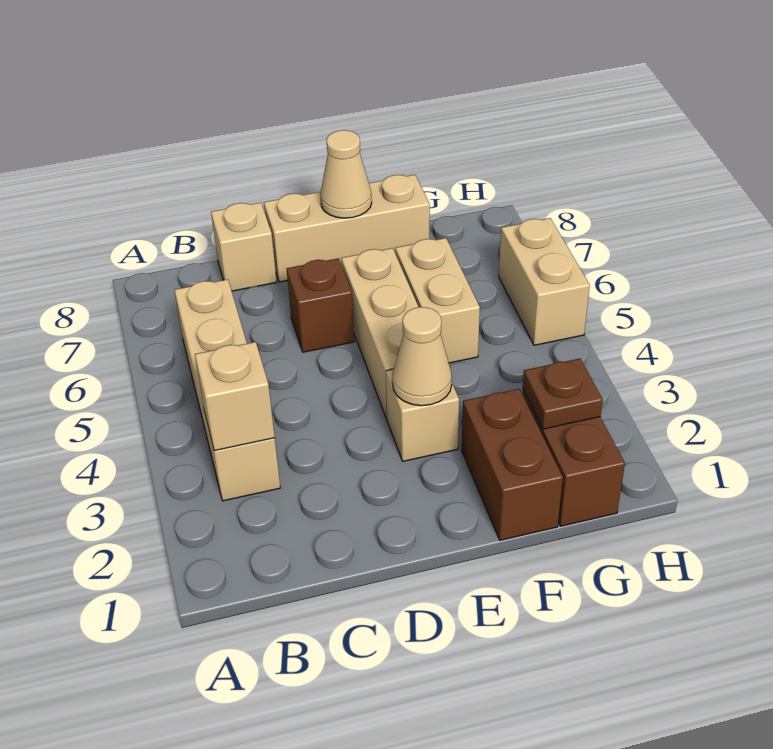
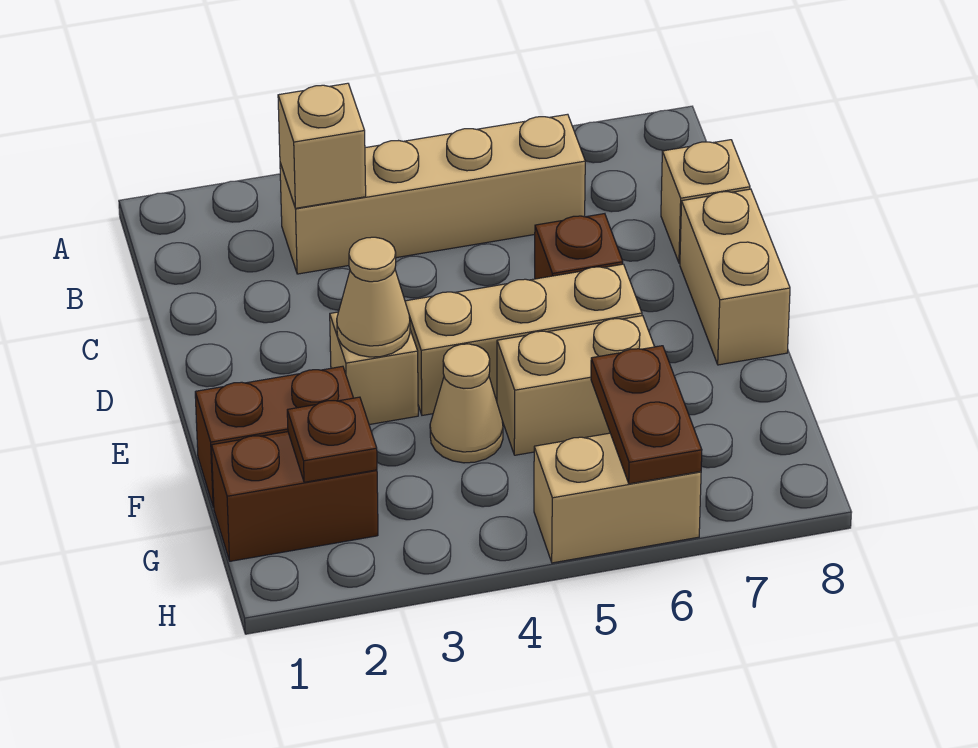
tan brick D8:F8 level 1 -> tan brick D8:E8 level 1
tan cone E8 level 2 -> tan cone F4 level 1
none -> brown plate G6:H6 level 2

